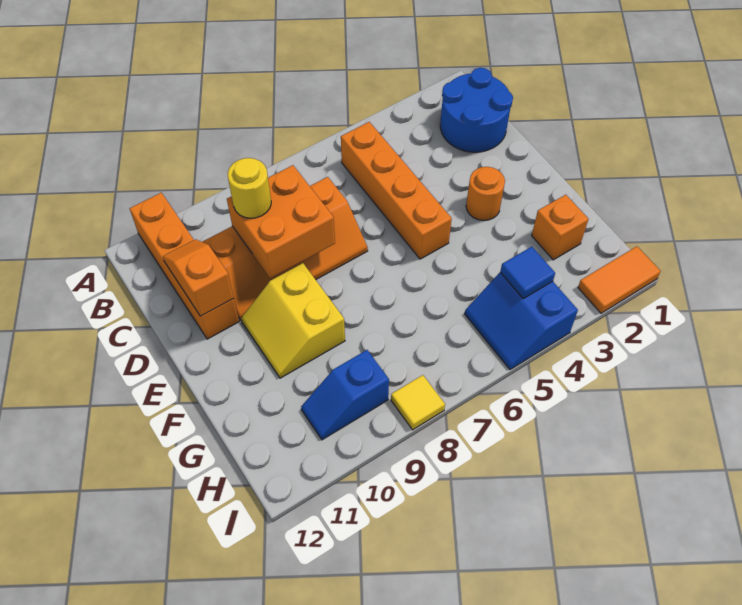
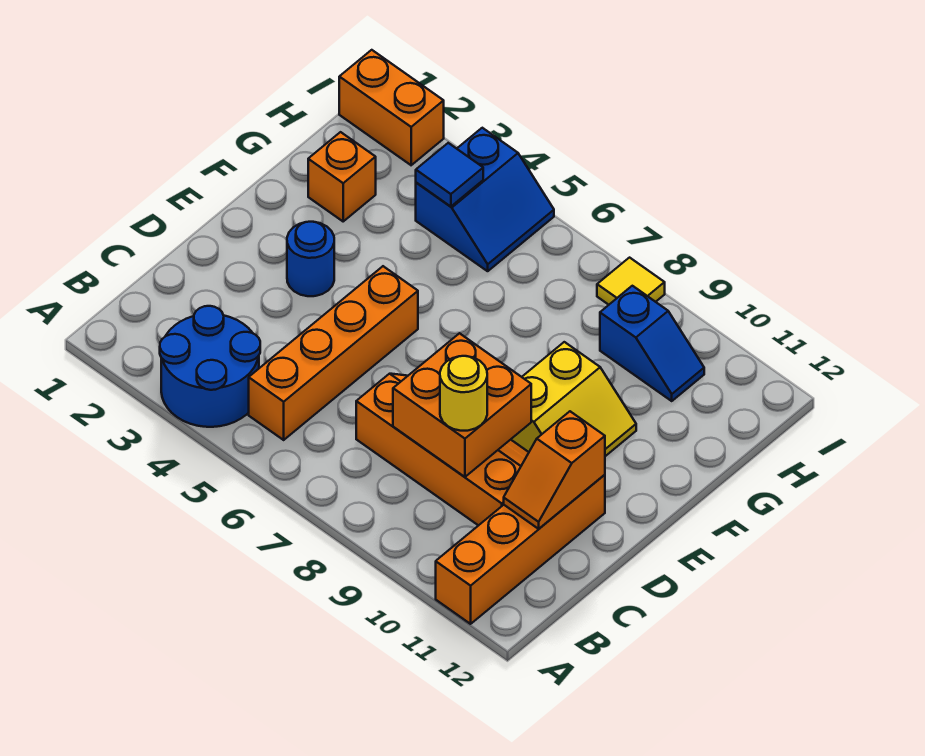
blue round brick B1:C2 level 1 -> blue round brick A3:B4 level 1
orange round brick E3 level 1 -> blue round brick E3 level 1
orange tile I1:I2 level 1 -> orange brick I1:I2 level 1

